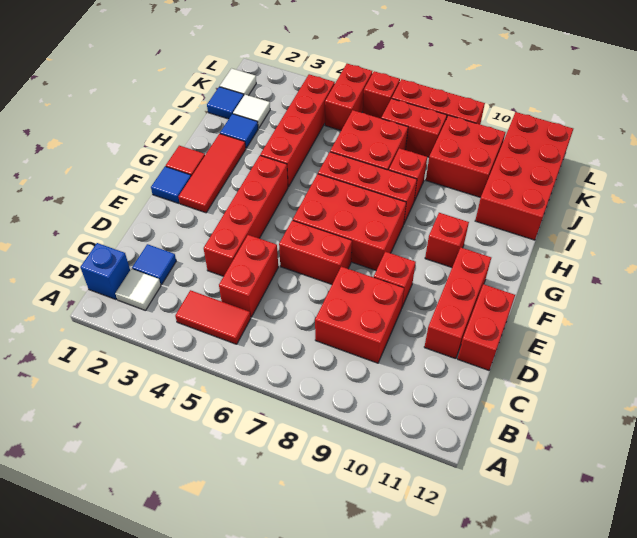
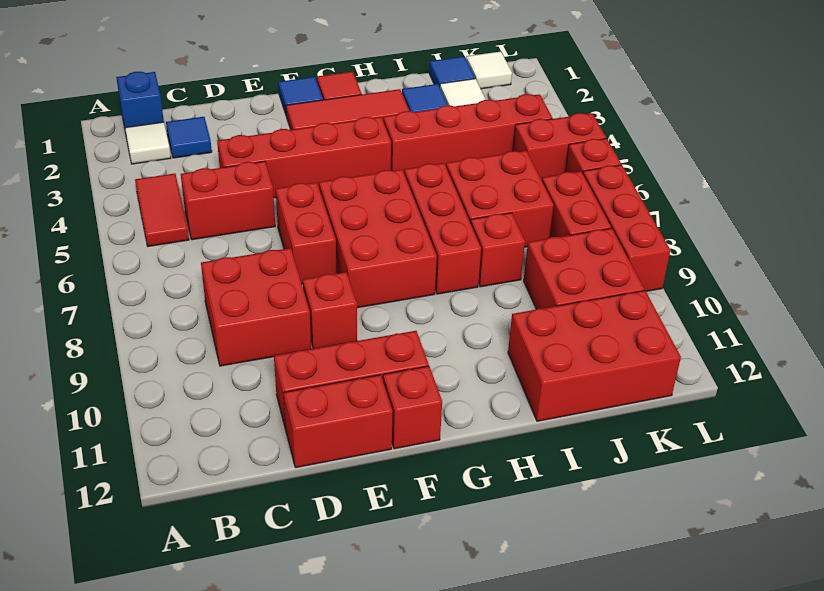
red brick G10 level 1 -> red brick F12 level 1
red brick I11:L12 level 1 -> red brick I11:K12 level 1

